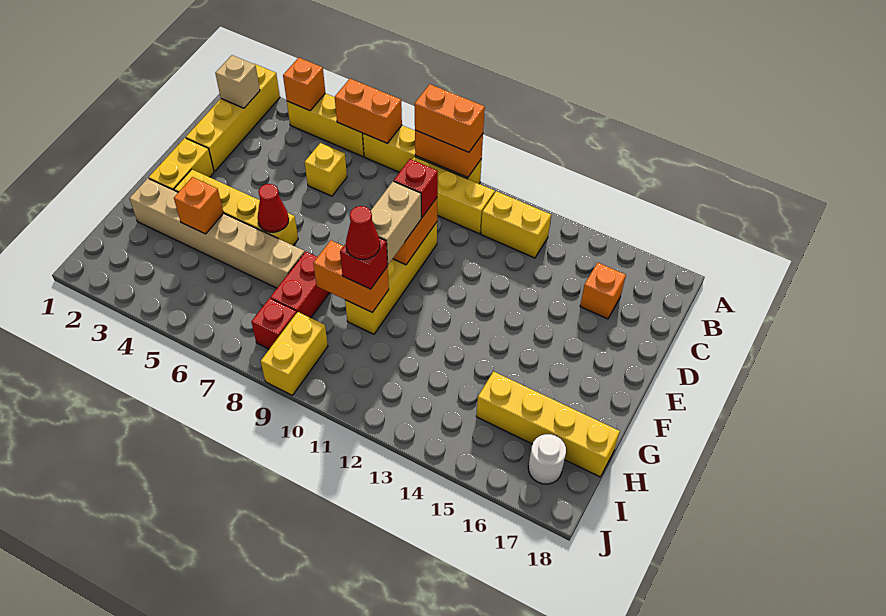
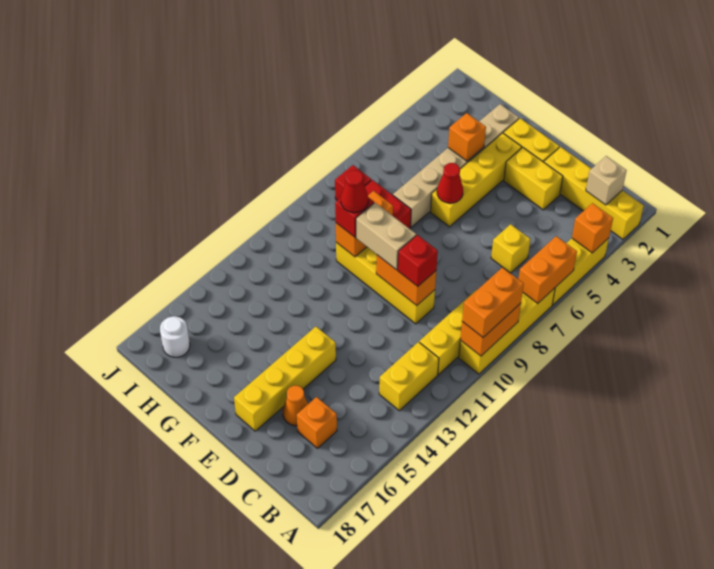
none -> orange cone D16 level 1
yellow brick H15:H18 level 1 -> yellow brick E14:E17 level 1
yellow brick I9:J9 level 1 -> yellow brick D3:E3 level 1

